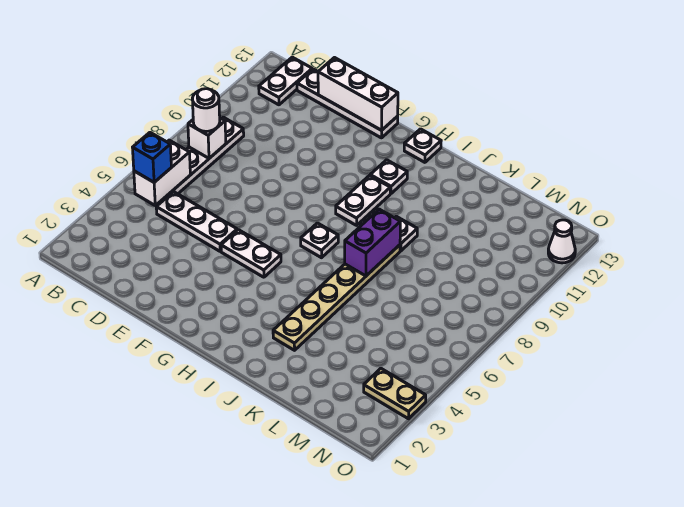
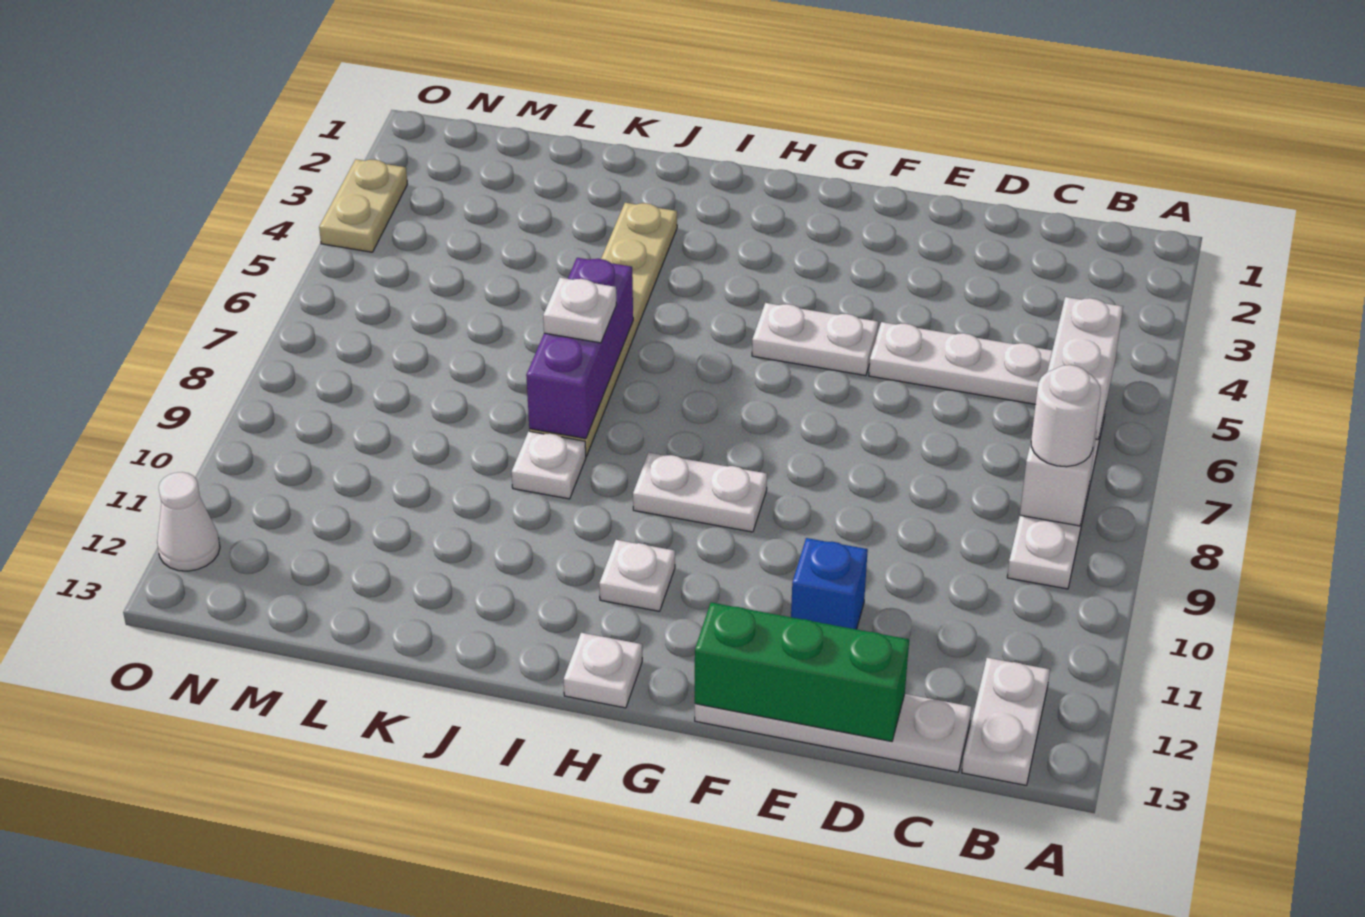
blue brick B5 level 3 -> blue brick E11 level 1
white brick D13:F13 level 2 -> green brick D13:F13 level 2
white plate H7 level 1 -> white plate J7 level 3
white plate H9:H10 level 1 -> white plate G9:H9 level 1
purple brick J7:J8 level 2 -> purple brick J6:J8 level 2
tan plate N3:O3 level 1 -> tan plate O3:O4 level 1

